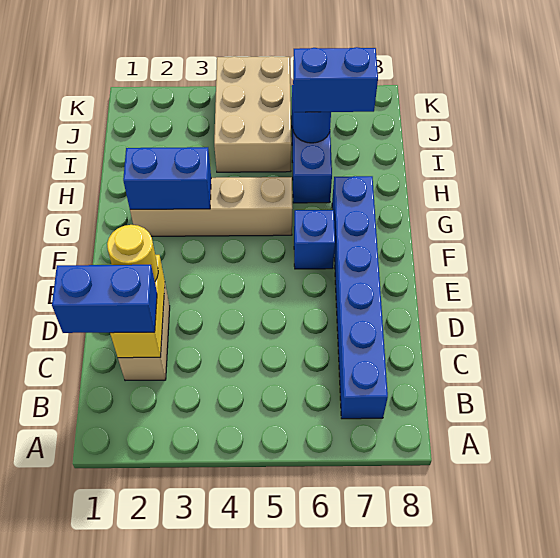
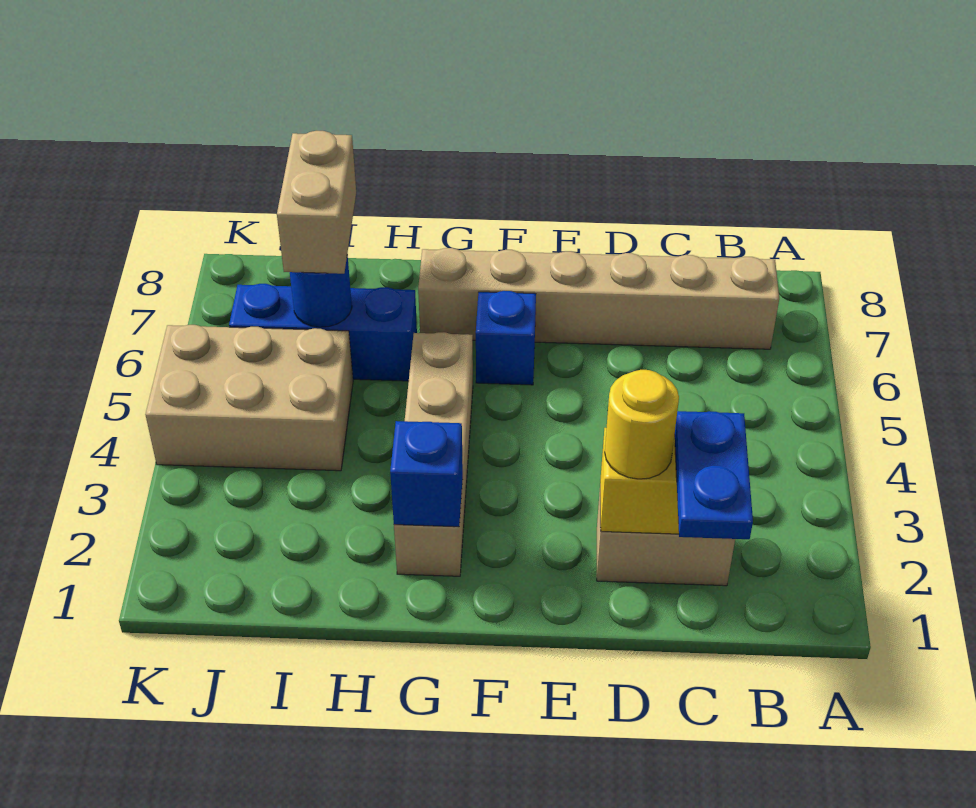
blue brick B7:G7 level 1 -> tan brick B7:G7 level 1
blue brick C1:C2 level 3 -> blue plate C1:C2 level 3
blue brick G2:G3 level 2 -> blue brick G2 level 2
blue brick I6:I7 level 3 -> tan brick I6:I7 level 3

